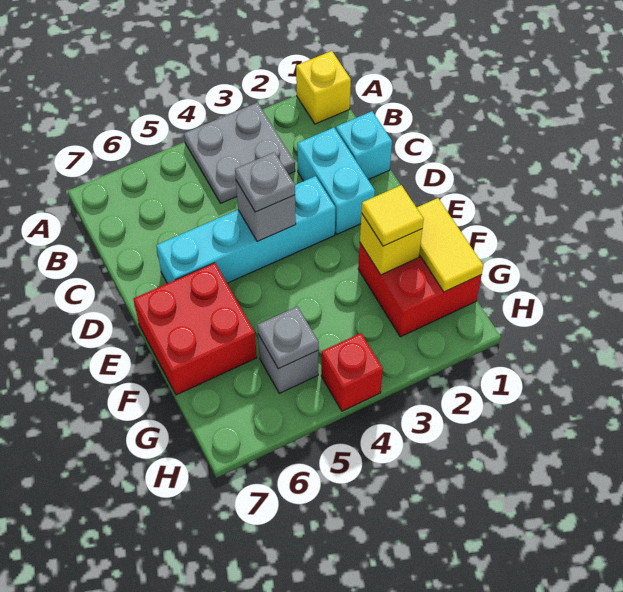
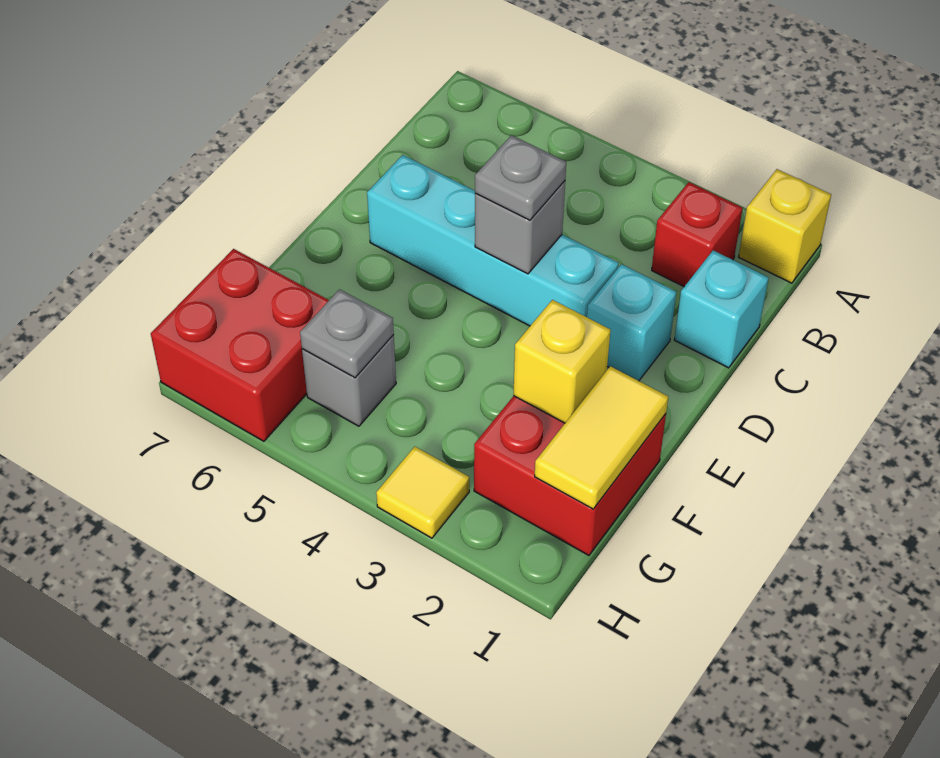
grey plate A3:B4 level 1 -> none
cyan brick C2:D2 level 1 -> cyan brick D2 level 1
red brick E6:F7 level 1 -> red brick G6:H7 level 1
yellow tile F2 level 3 -> yellow tile H3 level 1
red brick H4 level 1 -> red brick B2 level 1

